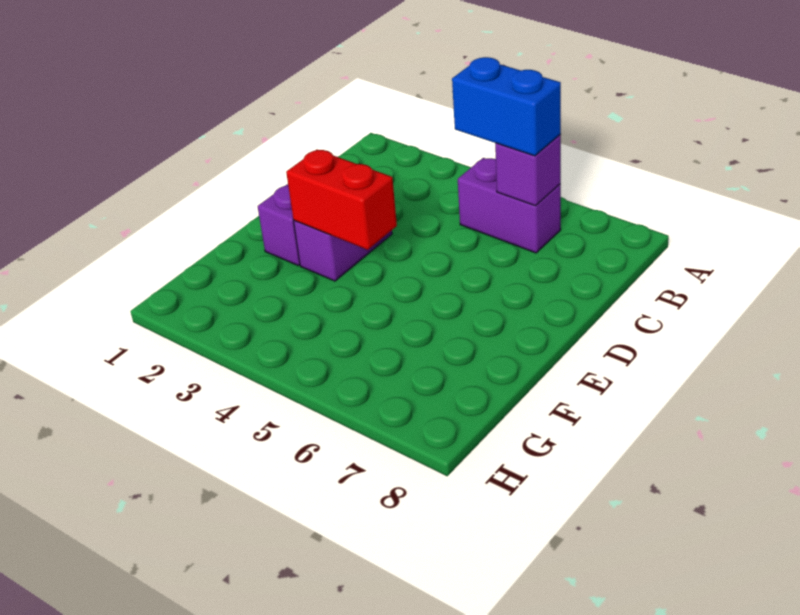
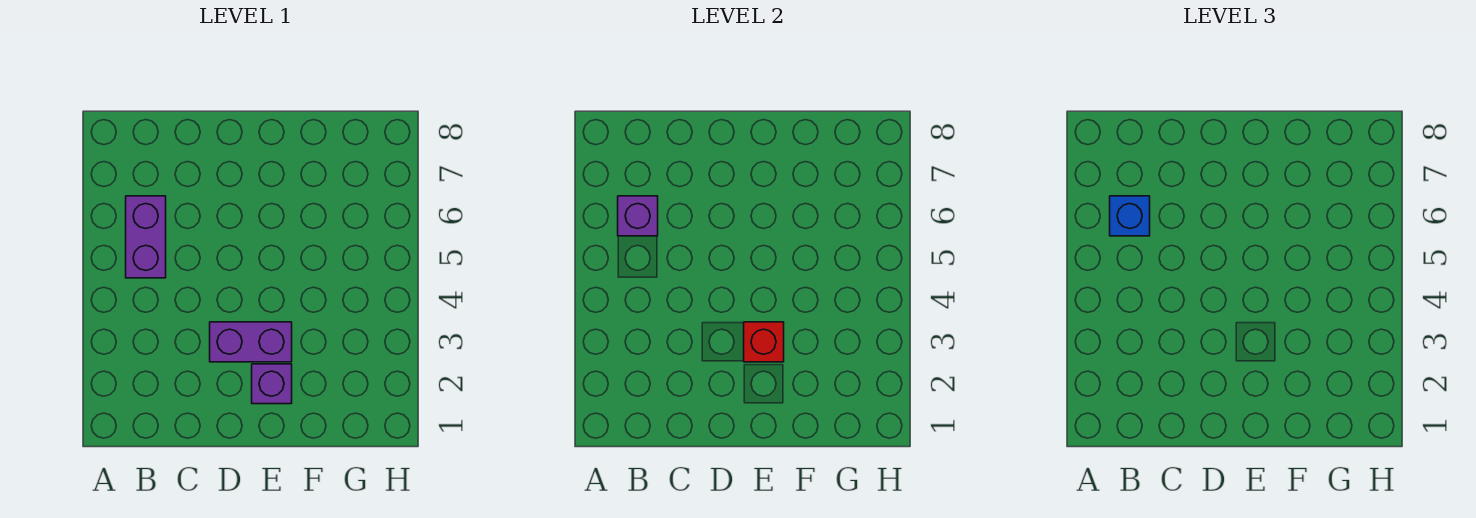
blue brick B5:B6 level 3 -> blue brick B6 level 3
red brick E3:E4 level 2 -> red brick E3 level 2

